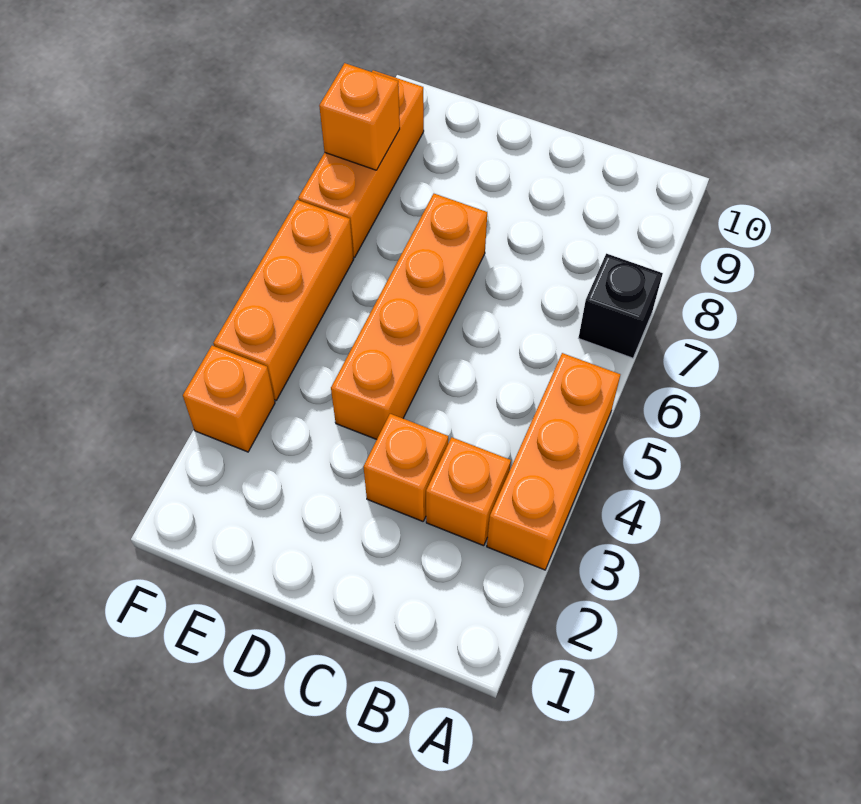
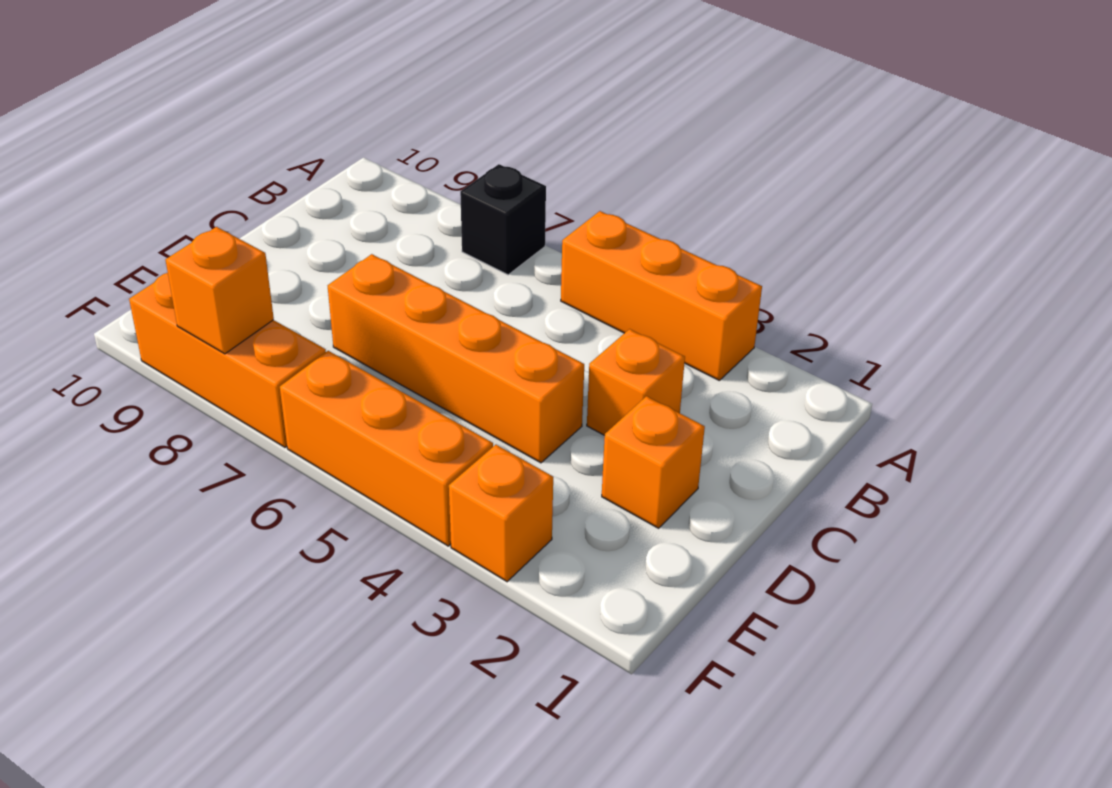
orange brick B3 level 1 -> orange brick D2 level 1

